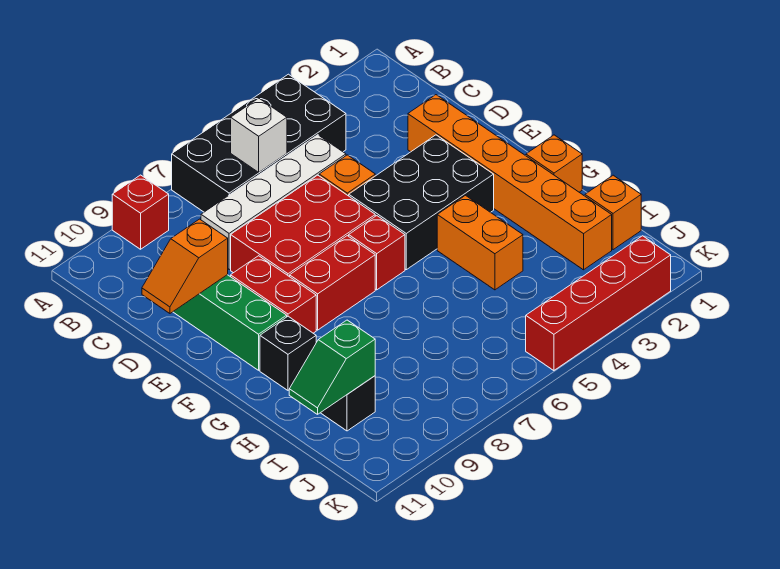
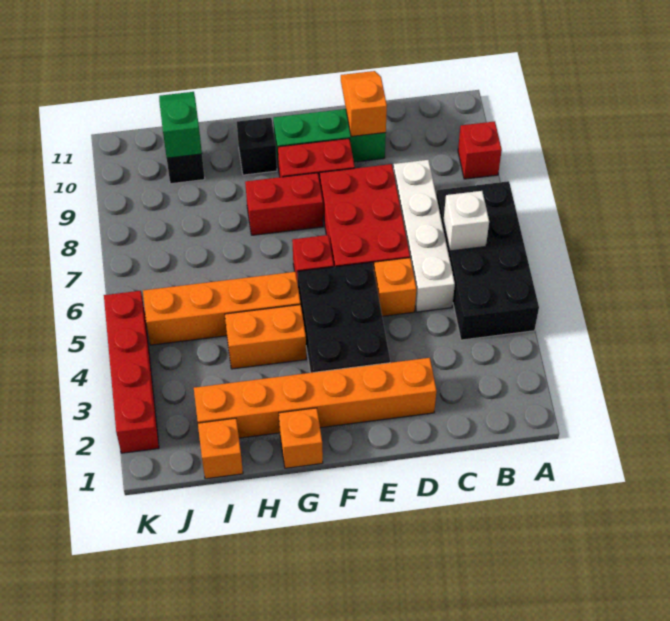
red brick F7:F8 level 1 -> red brick F8:G8 level 1
none -> orange brick G5:J5 level 1

